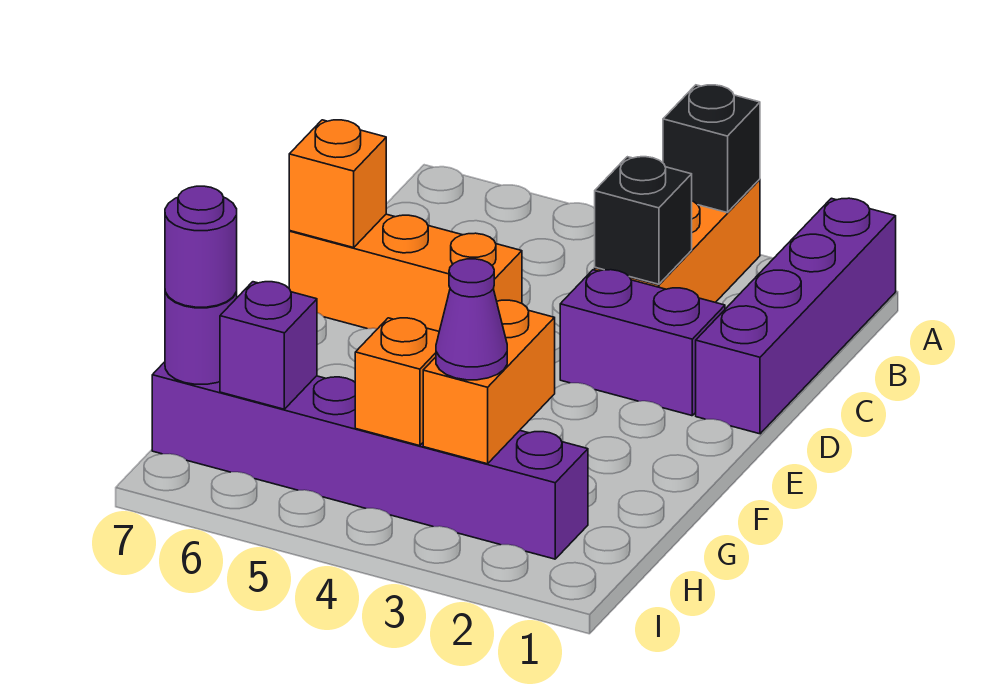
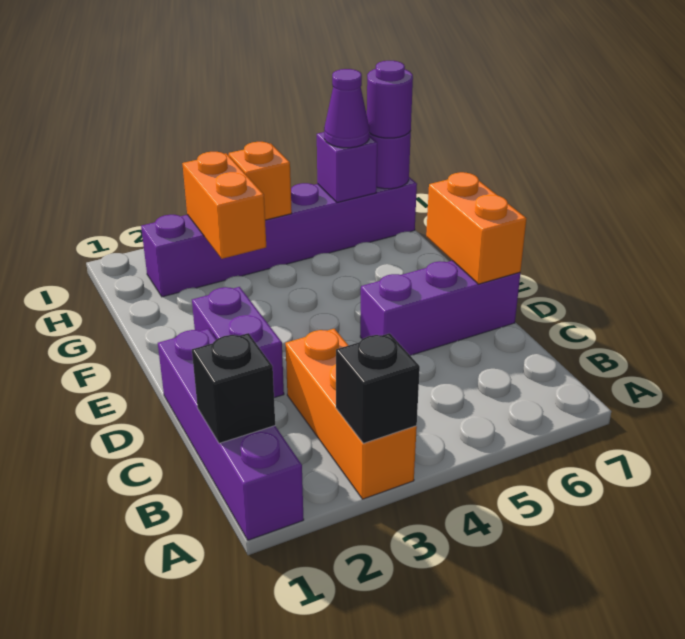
black brick C3 level 2 -> black brick B1 level 2
purple brick D2:D3 level 1 -> purple brick D2:E2 level 1
orange brick D5:D7 level 1 -> purple brick D5:D7 level 1
orange brick D7 level 2 -> orange brick D7:E7 level 2
purple cone H3 level 3 -> purple cone H6 level 3

